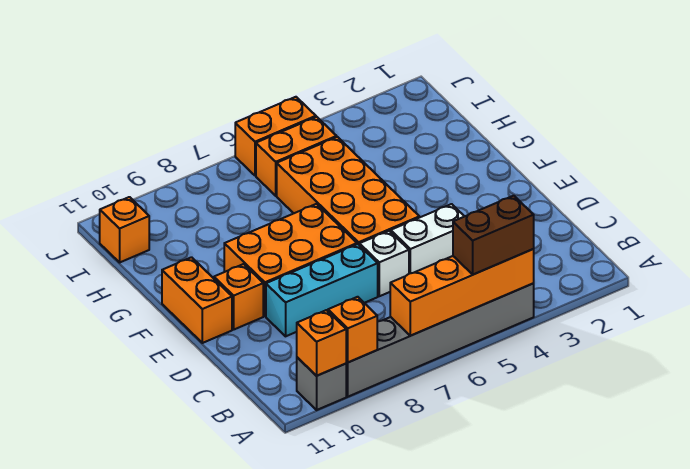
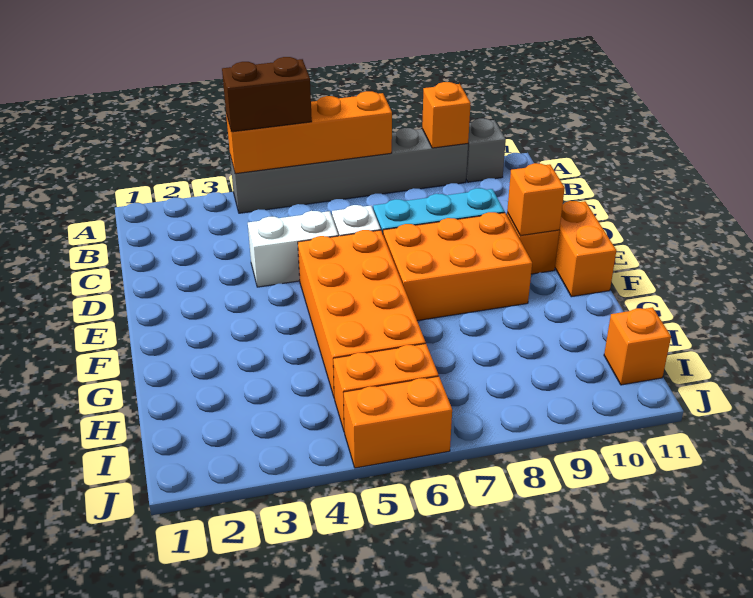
orange brick A10 level 2 -> orange brick E10 level 2

